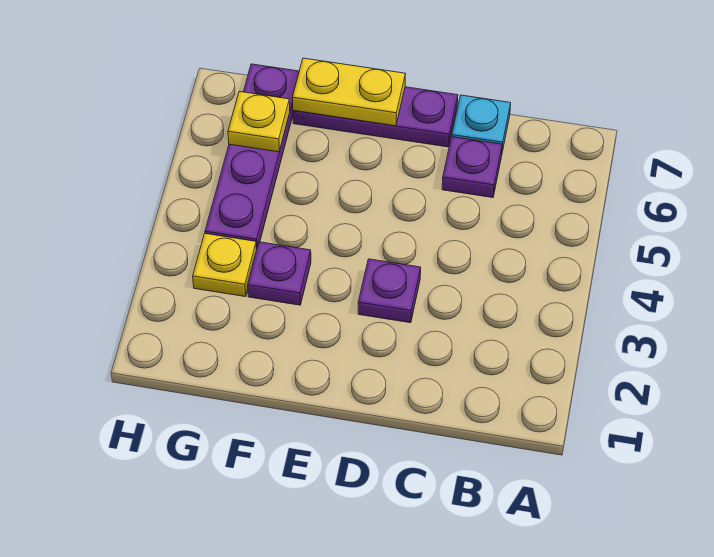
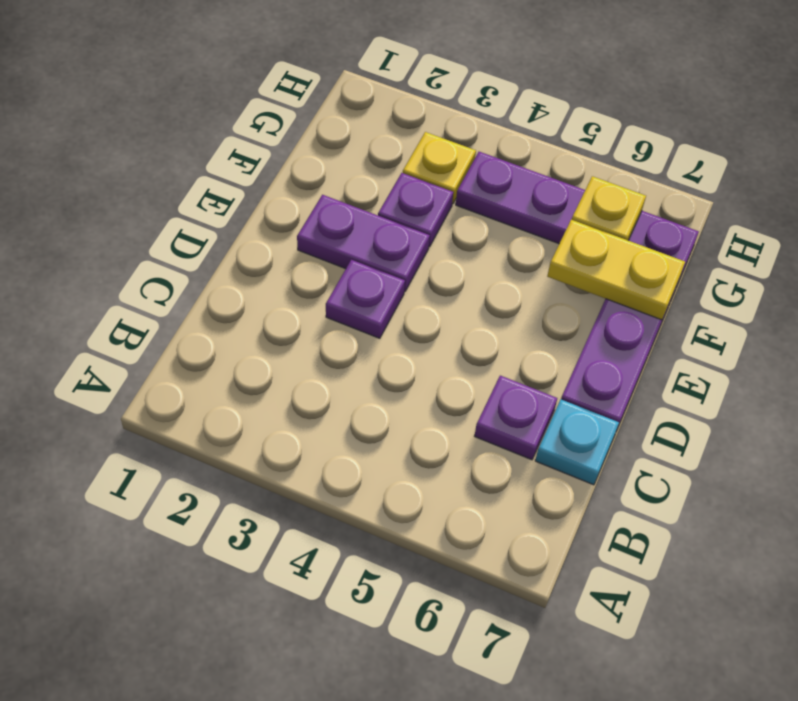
none -> purple plate E2:E3 level 1
yellow plate E7:F7 level 2 -> yellow plate F6:F7 level 2

